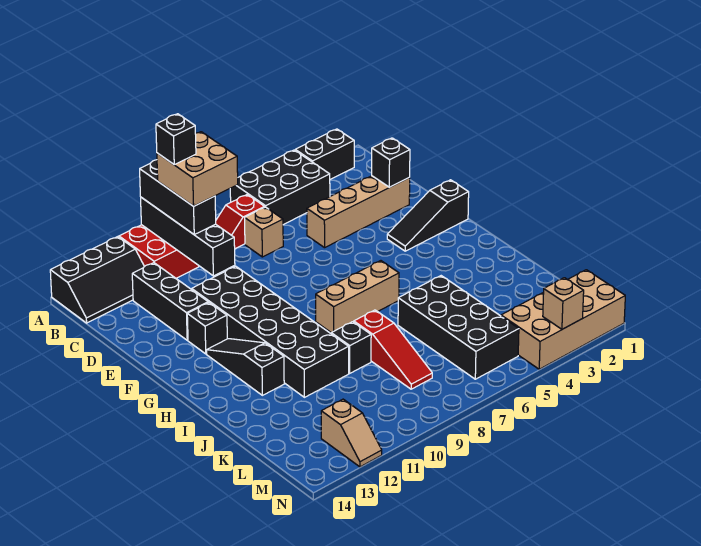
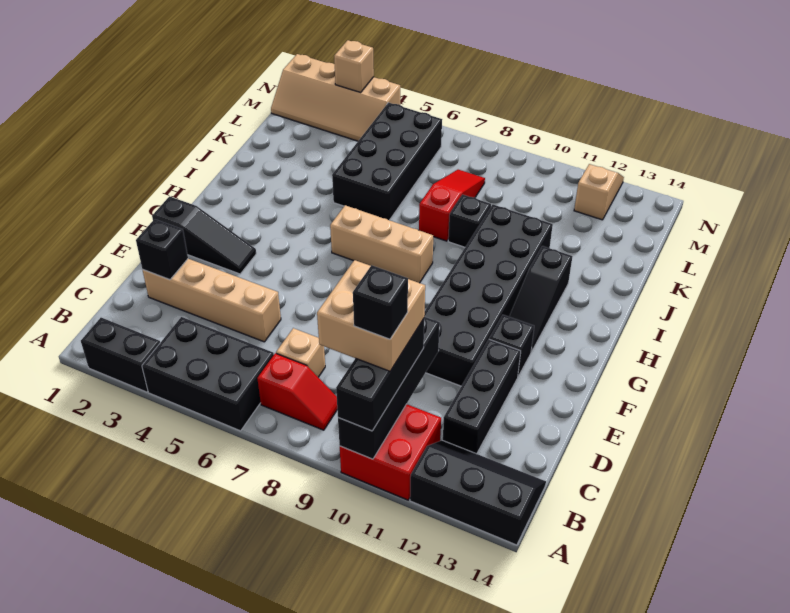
tan brick M1:N4 level 1 -> tan slope M1:N4 level 1 top N

